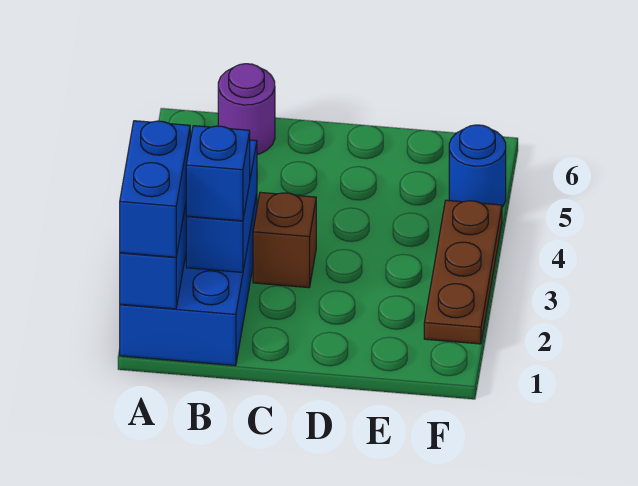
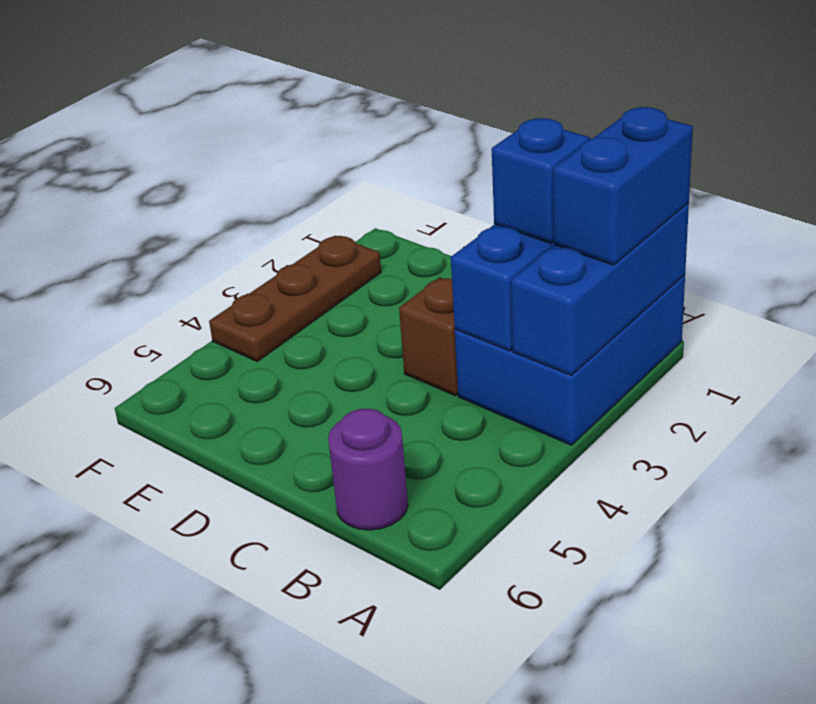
blue round brick F5 level 1 -> none

